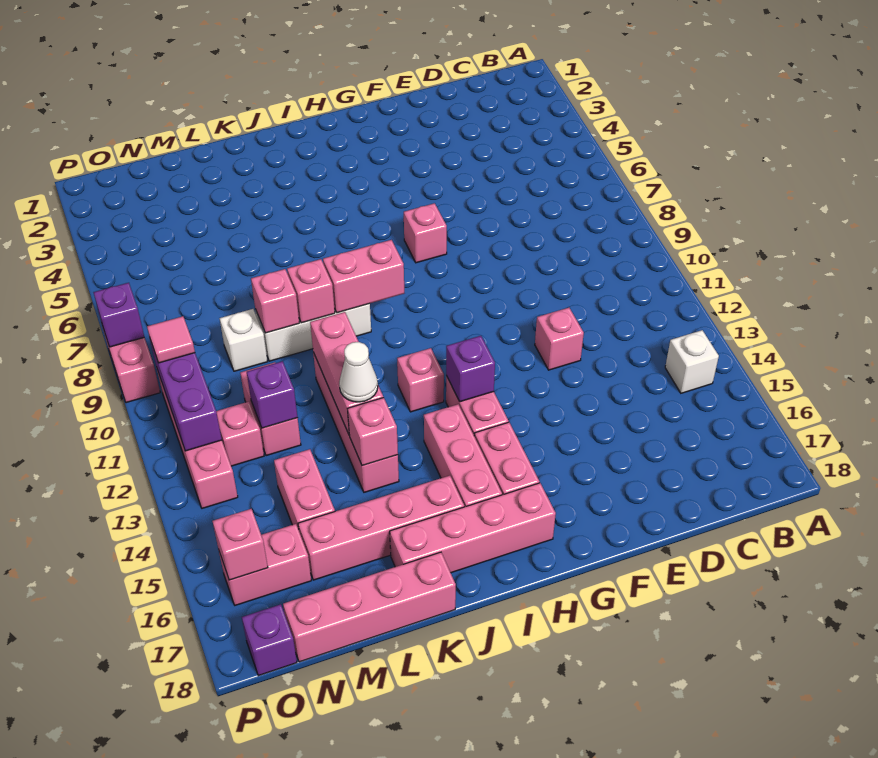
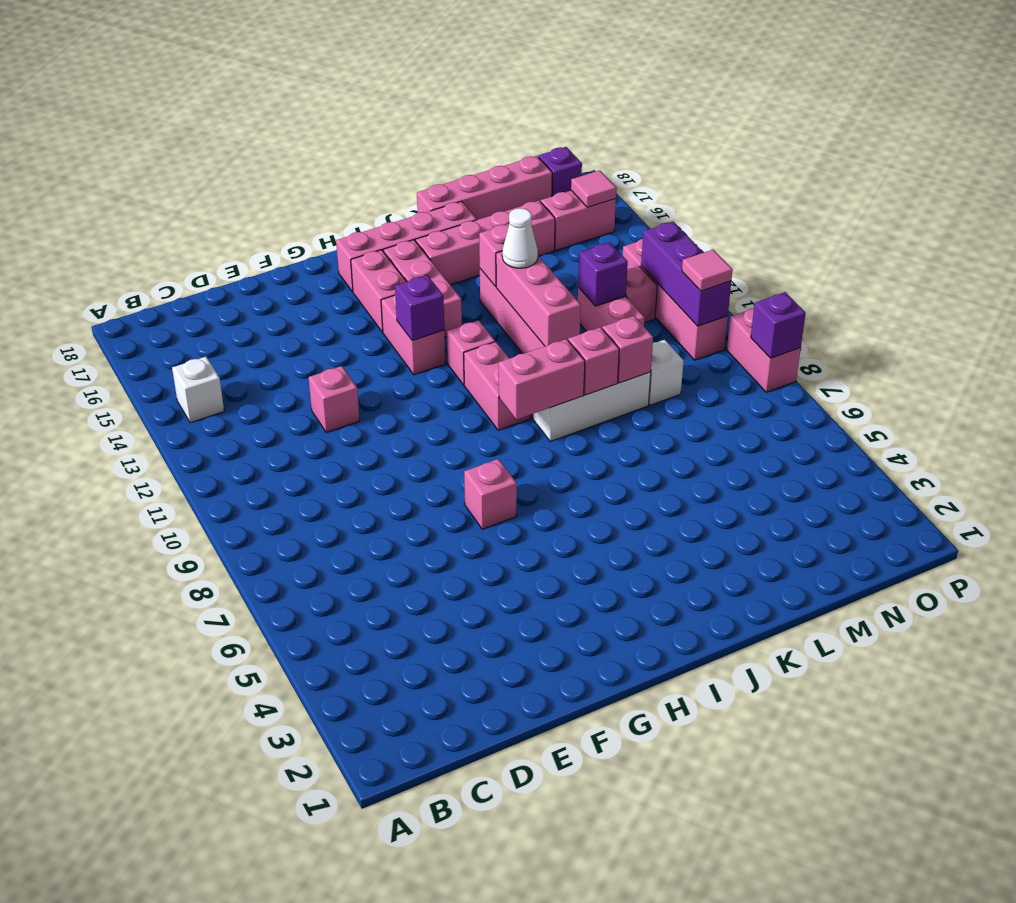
pink brick M14:M15 level 1 -> pink brick I10:I11 level 1
pink brick O16 level 2 -> pink tile O16 level 2

